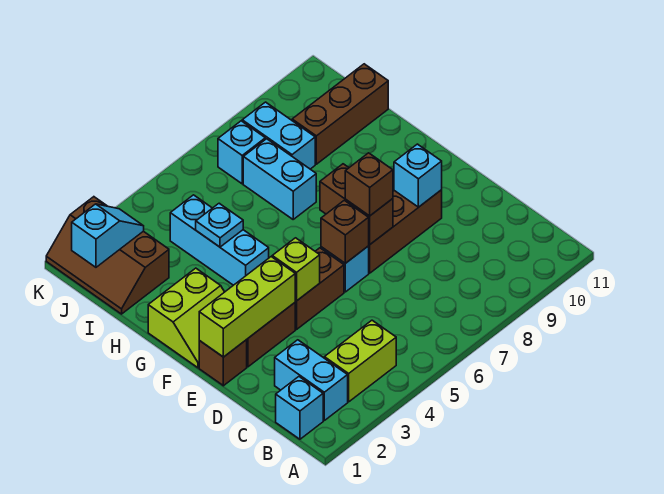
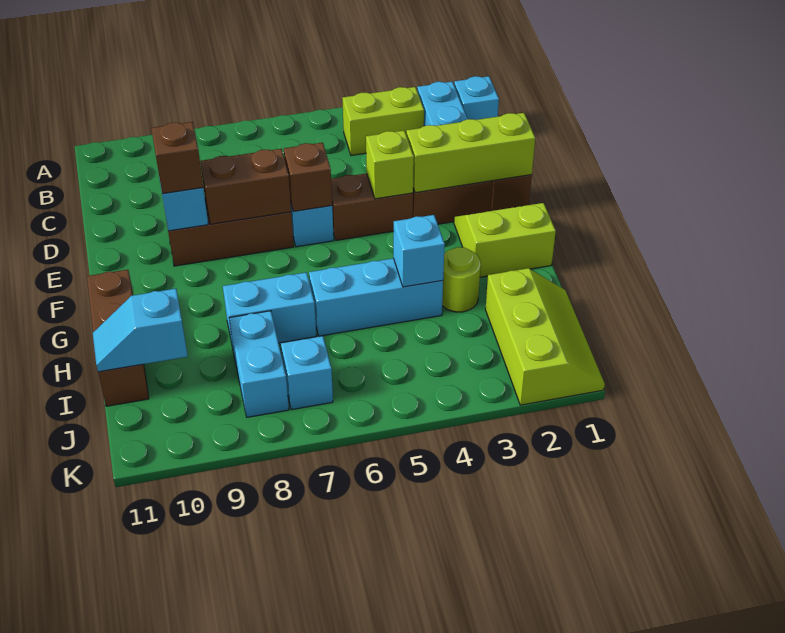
brown brick E7:F7 level 2 -> brown brick E7:E8 level 2
brown brick E7 level 3 -> brown brick E9 level 3
cyan brick G4:I4 level 1 -> cyan brick H4:H6 level 1
none -> lime round brick H3 level 1
cyan plate H4 level 2 -> cyan brick H4 level 2
cyan brick H7:I7 level 1 -> cyan brick H7:H8 level 1
brown slope I1:K2 level 1 top 2 -> lime slope I1:K2 level 1 top 2
brown brick I9:I11 level 1 -> brown brick G11:I11 level 1
cyan slope J1:J2 level 2 top 1 -> cyan slope I10:I11 level 2 top 10

